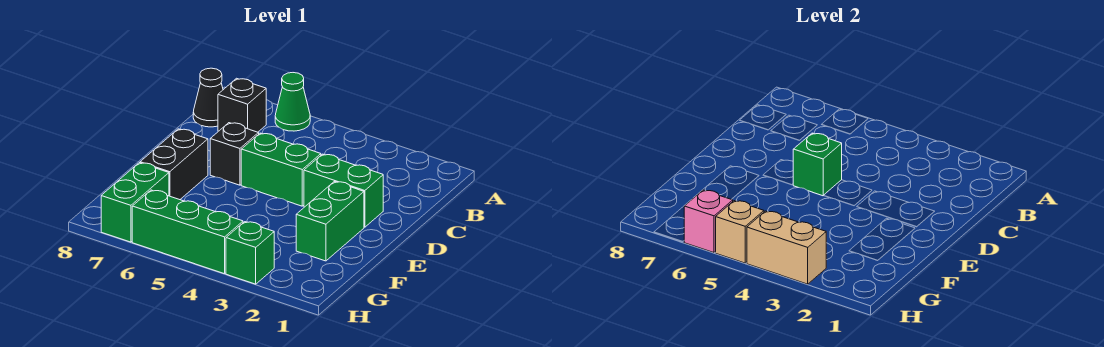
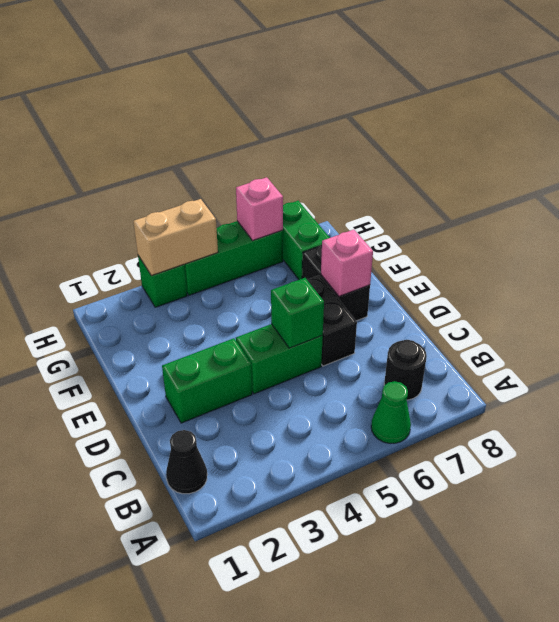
black brick B7 level 1 -> black round brick B7 level 1
black cone B8 level 1 -> black cone B1 level 1
black brick D6 level 1 -> black brick D6:E6 level 1
green brick E2:F2 level 1 -> none
none -> pink brick E7 level 2
tan brick H5 level 2 -> none

